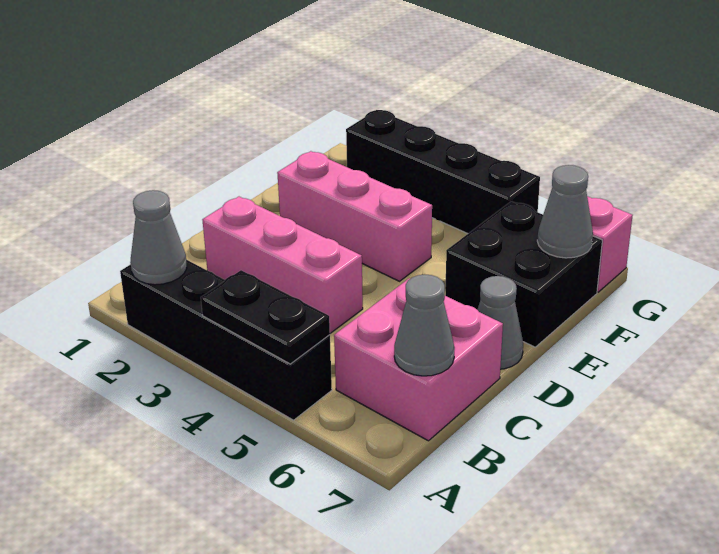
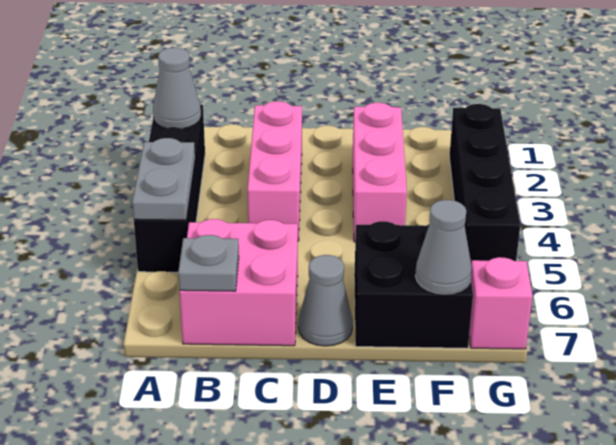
black plate A4:A5 level 2 -> grey plate A4:A5 level 2
grey cone B7 level 2 -> grey plate B7 level 2

